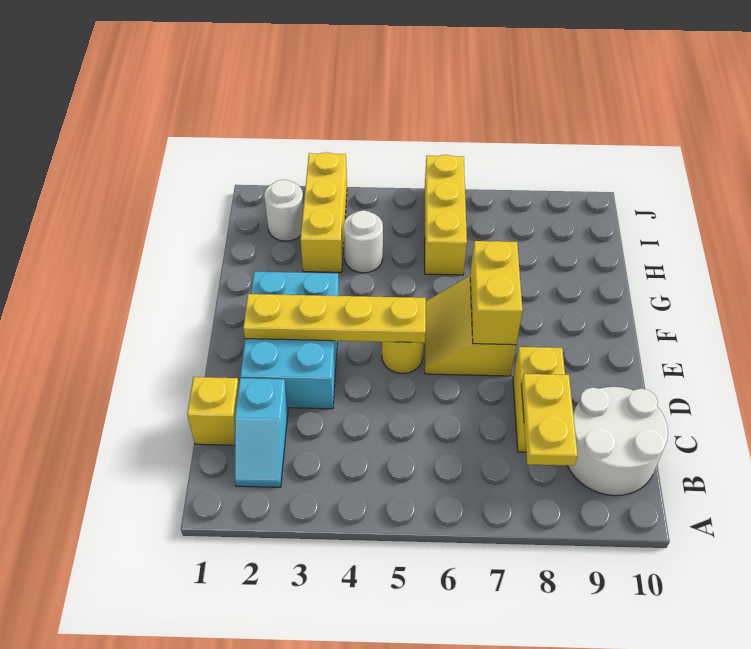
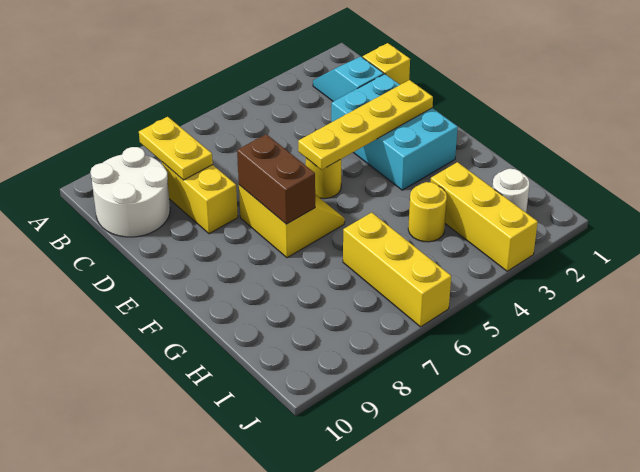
yellow brick E7:F7 level 2 -> brown brick E7:F7 level 2
white round brick H4 level 1 -> yellow round brick H4 level 1

